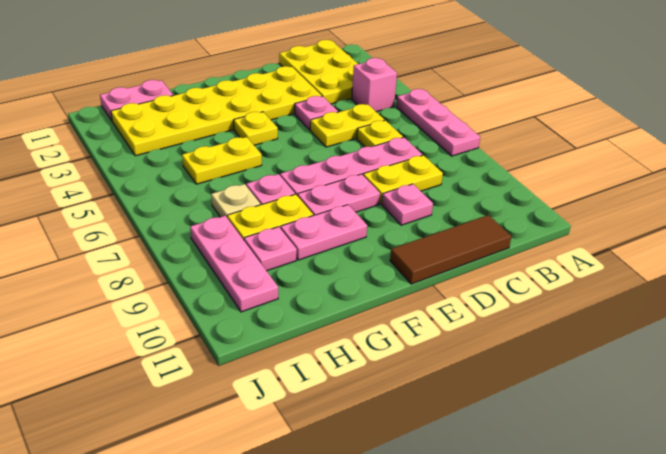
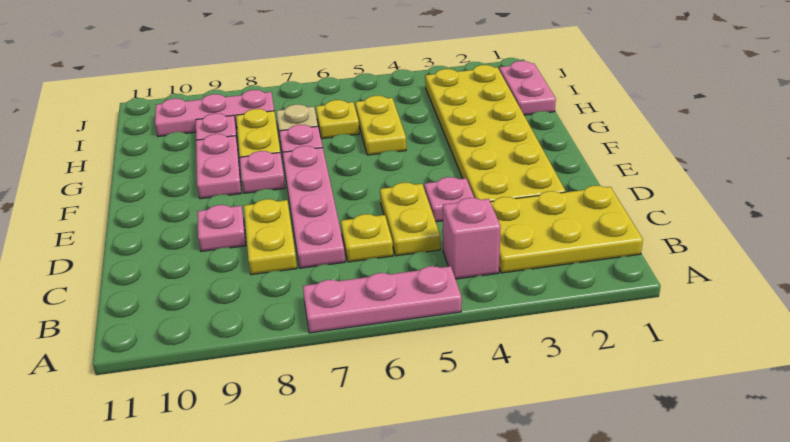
brown tile C11:E11 level 1 -> none
pink plate E8:F8 level 1 -> pink plate F8 level 1
yellow plate F4 level 1 -> yellow plate H6 level 1

